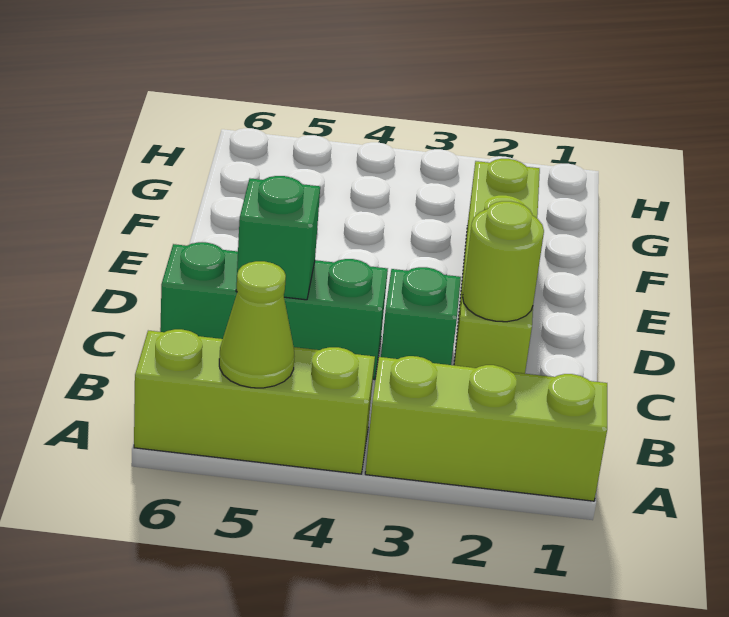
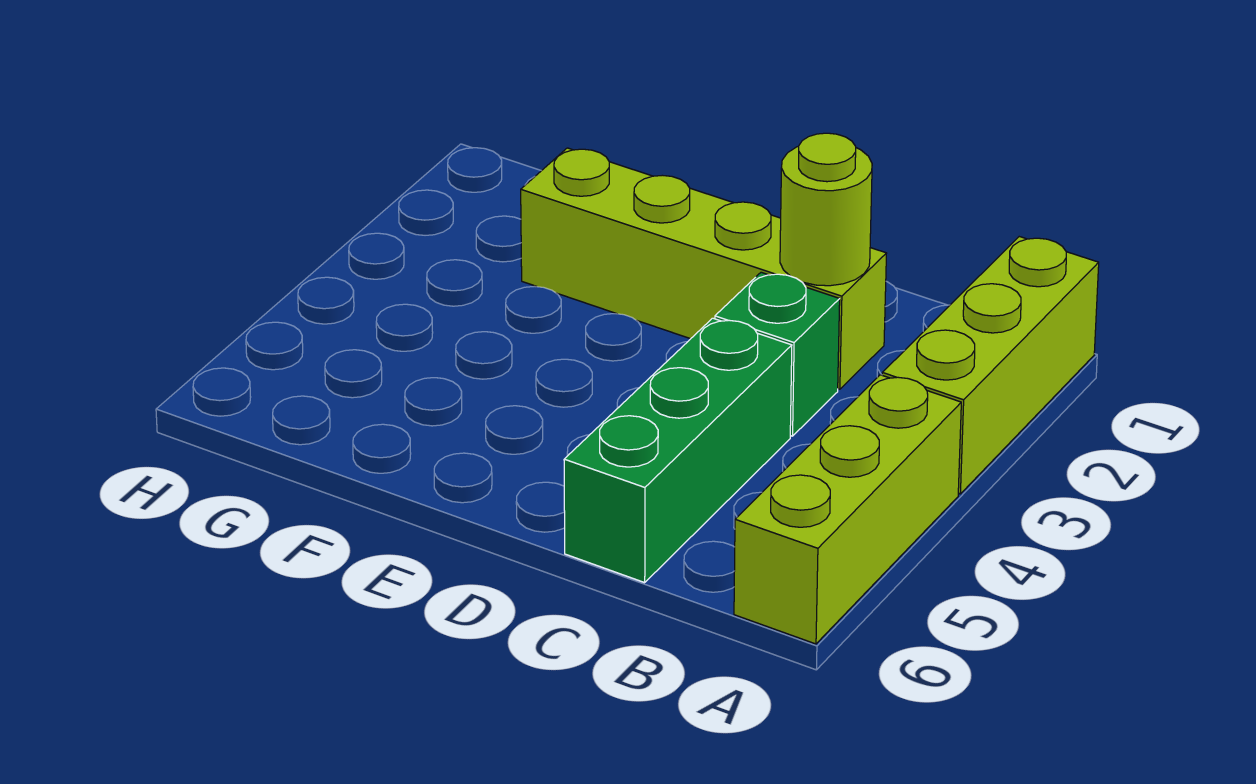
lime cone A5 level 2 -> none
green brick C5 level 2 -> none

